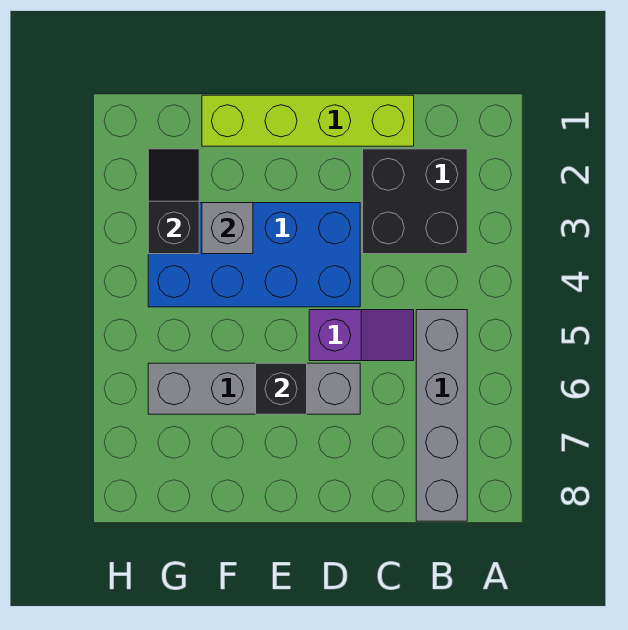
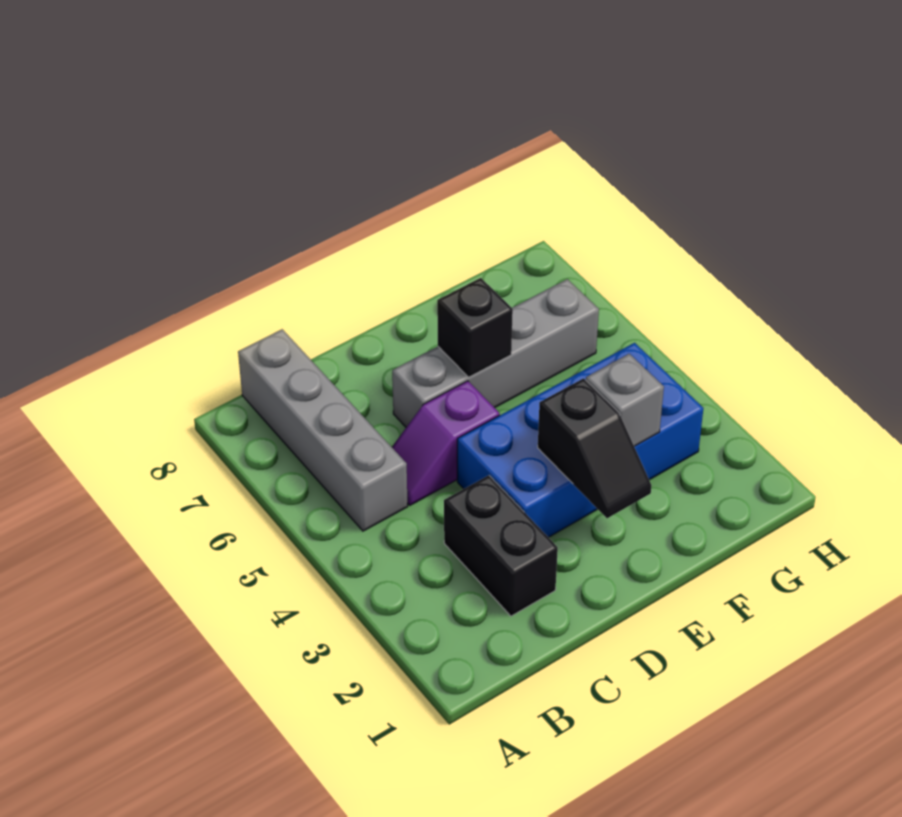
black brick B2:C3 level 1 -> black brick C2:C3 level 1
lime brick C1:F1 level 1 -> none
black slope G2:G3 level 2 top 3 -> black slope E2:E3 level 2 top 3

